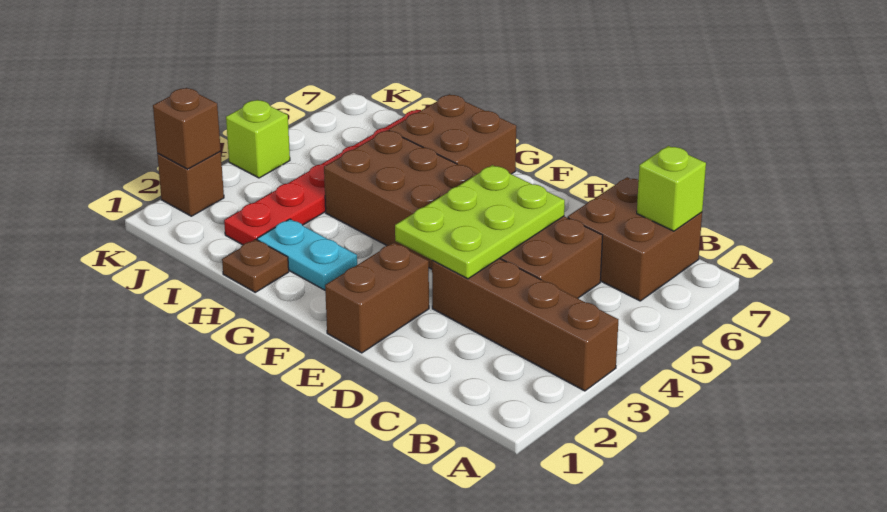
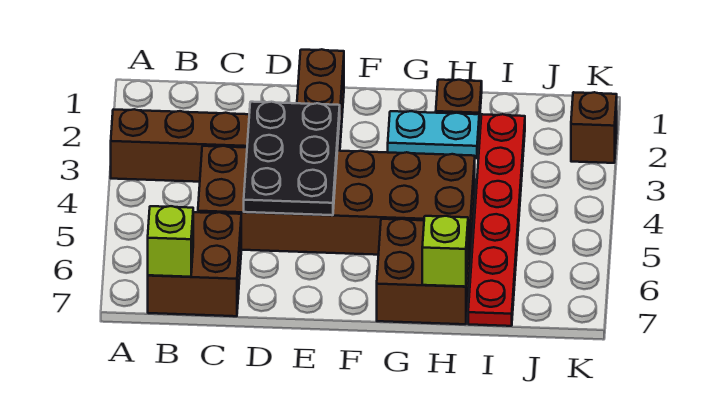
lime plate D3:E5 level 2 -> black plate D3:E5 level 2
brown brick K2 level 2 -> none
lime brick K4 level 1 -> lime brick H7 level 2

